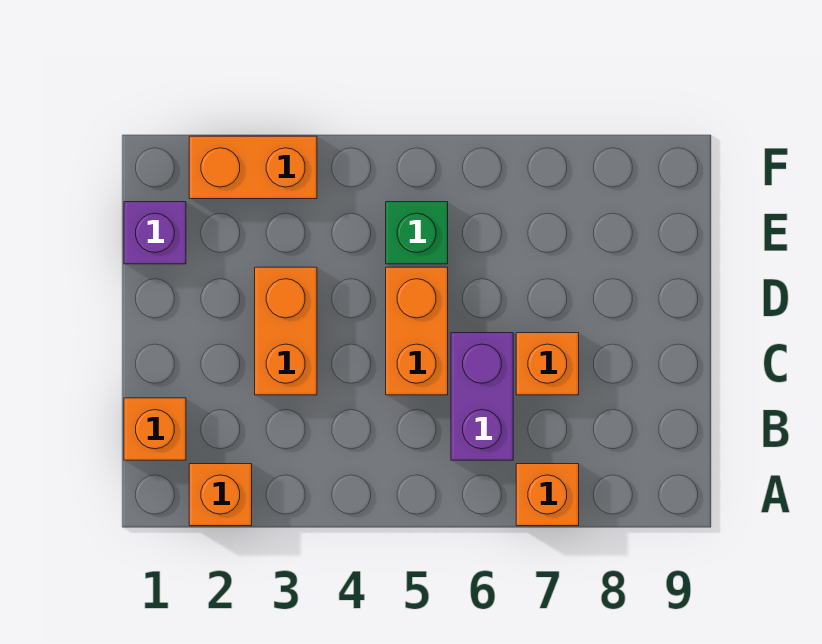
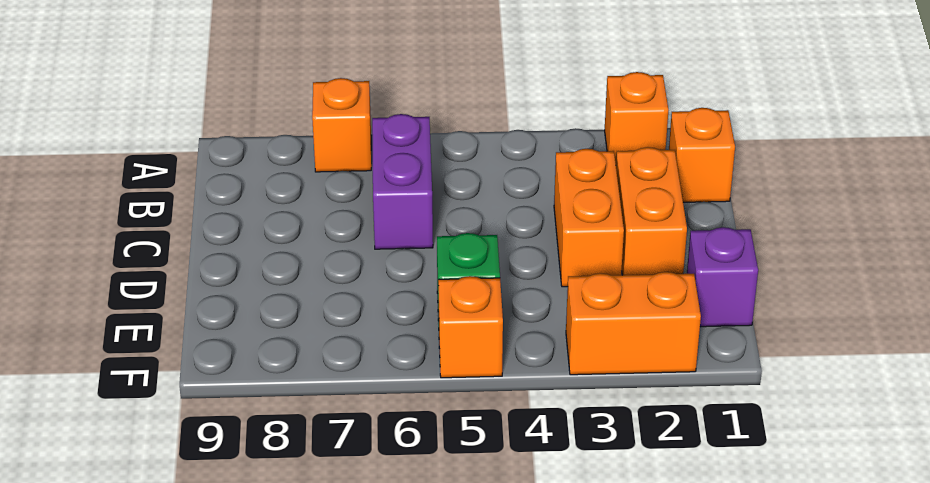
orange brick C5:D5 level 1 -> orange brick C2:D2 level 1
orange brick C7 level 1 -> orange brick F5 level 1

